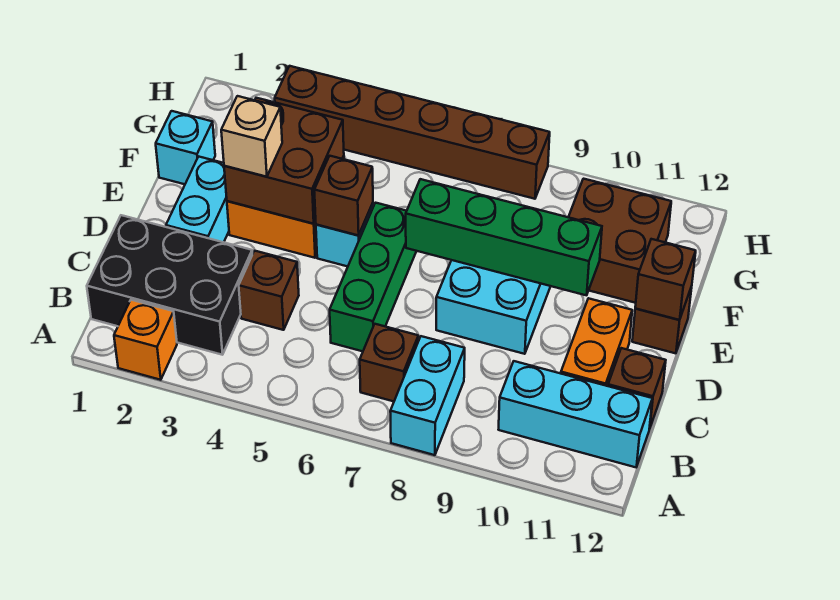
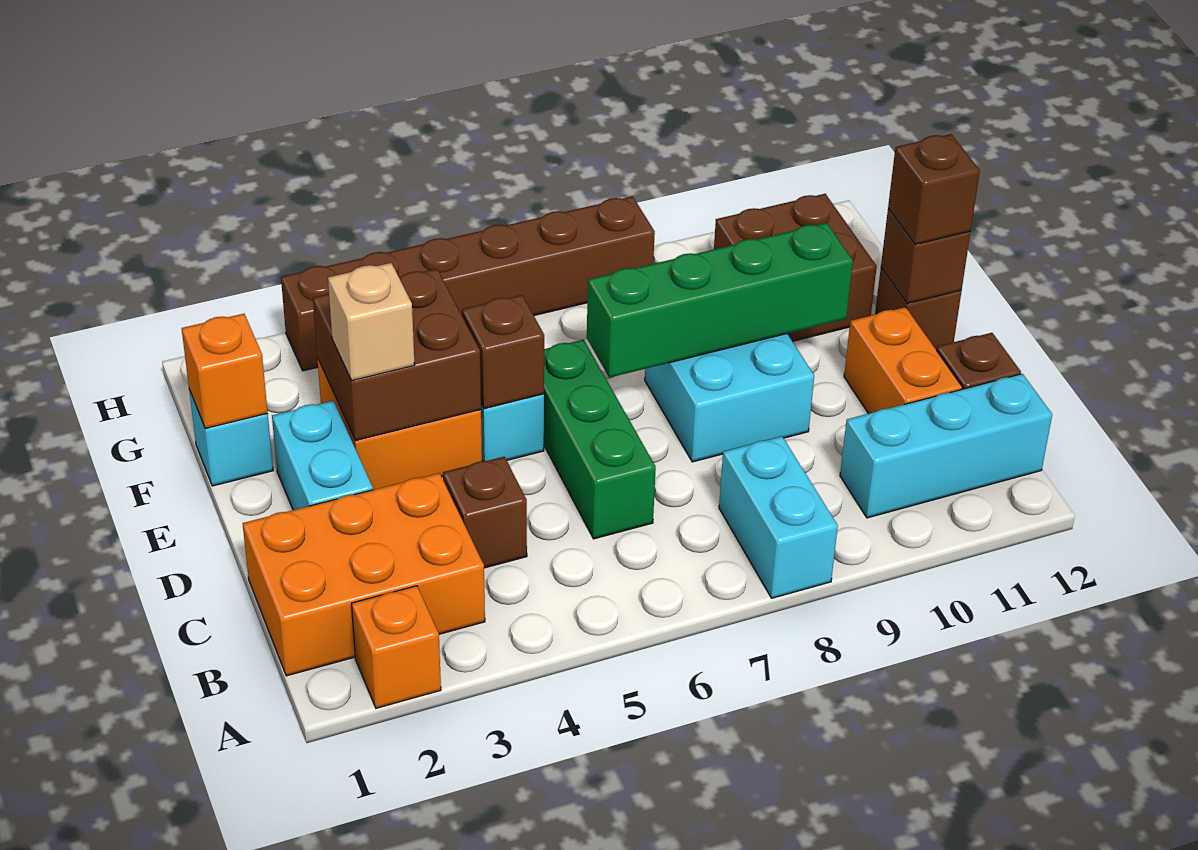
black brick B1:C3 level 1 -> orange brick B1:C3 level 1
brown brick B7 level 1 -> brown brick E12 level 3
none -> orange brick F1 level 2

